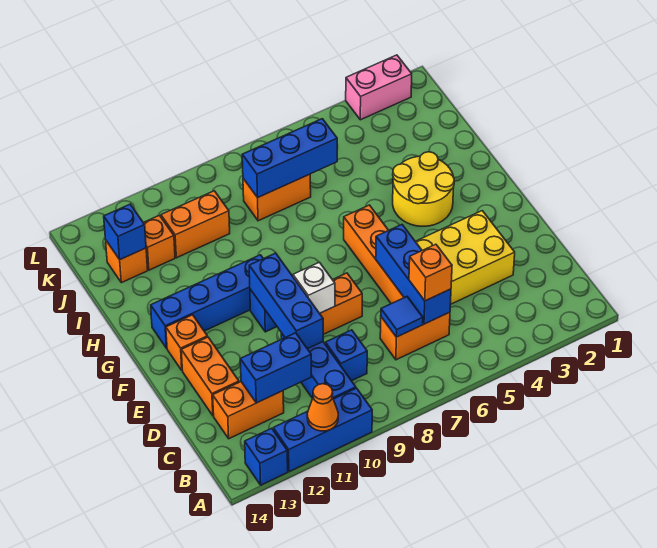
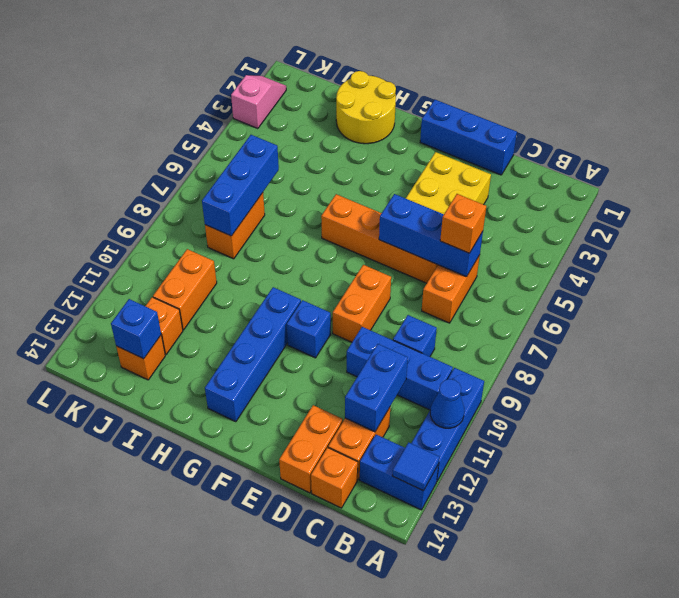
orange cone A11 level 2 -> blue cone A11 level 2
blue brick A13 level 1 -> blue brick A13:B13 level 1
blue tile C7 level 2 -> blue tile A13 level 2
blue brick D10:F10 level 2 -> blue brick D1:F1 level 1
orange brick D13:E13 level 1 -> orange brick D13:D14 level 1
white brick E9 level 2 -> none
orange brick F13 level 1 -> orange brick C14 level 1
yellow round brick G3:H4 level 1 -> yellow round brick H1:I2 level 1
pink brick L2:L3 level 1 -> pink slope L2:L3 level 1 top 3

